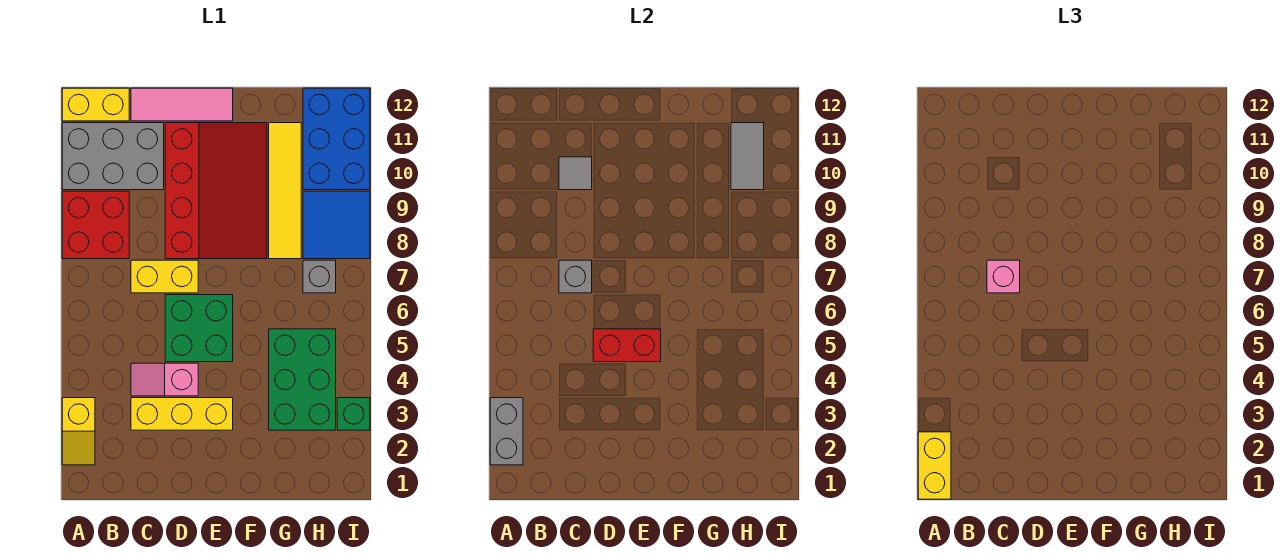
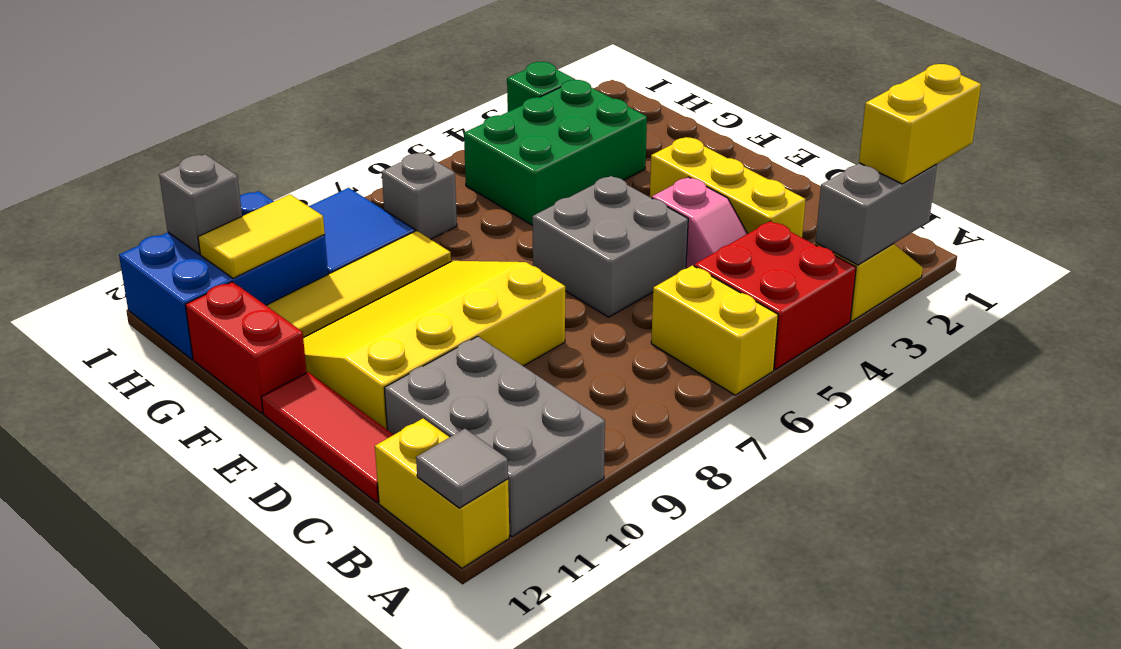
red brick A8:B9 level 1 -> red brick A4:B5 level 1
yellow brick C7:D7 level 1 -> yellow brick A6:B6 level 1
grey brick C7 level 2 -> grey brick I11 level 2
pink brick C7 level 3 -> none
grey tile C10 level 2 -> grey tile A12 level 2
pink tile C12:E12 level 1 -> red tile C12:E12 level 1
green brick D5:E6 level 1 -> grey brick D5:E6 level 1
red brick D5:E5 level 2 -> red brick F12:G12 level 1
red slope D8:F11 level 1 top D -> yellow slope D8:F11 level 1 top D
grey tile H10:H11 level 2 -> yellow tile H10:H11 level 2

